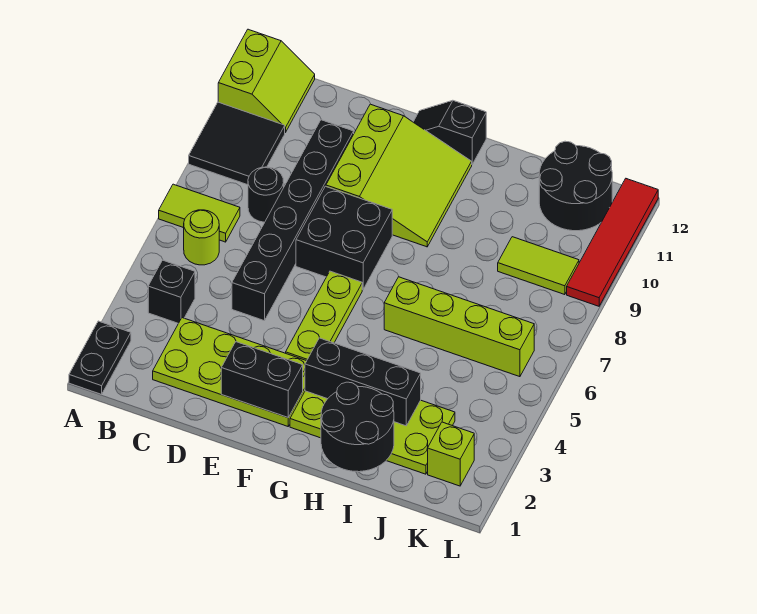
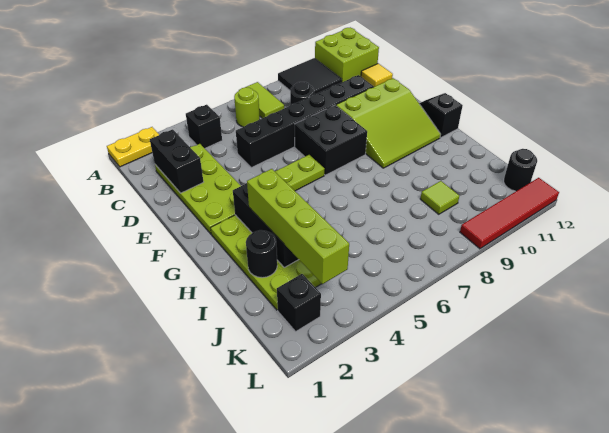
black plate A1:A2 level 1 -> yellow plate A1:A2 level 1
lime slope A11:B12 level 1 top A -> lime brick A11:B12 level 1
none -> yellow tile C12 level 1
black brick E2:F2 level 2 -> black brick C2:D2 level 2
black round brick H1:I2 level 2 -> black round brick I2 level 2
lime brick H6:K6 level 1 -> lime brick H3:K3 level 3
lime tile J9:K9 level 1 -> lime tile J9 level 1
black round brick J11:K12 level 1 -> black round brick K12 level 1
lime brick K2 level 1 -> black brick K2 level 1

